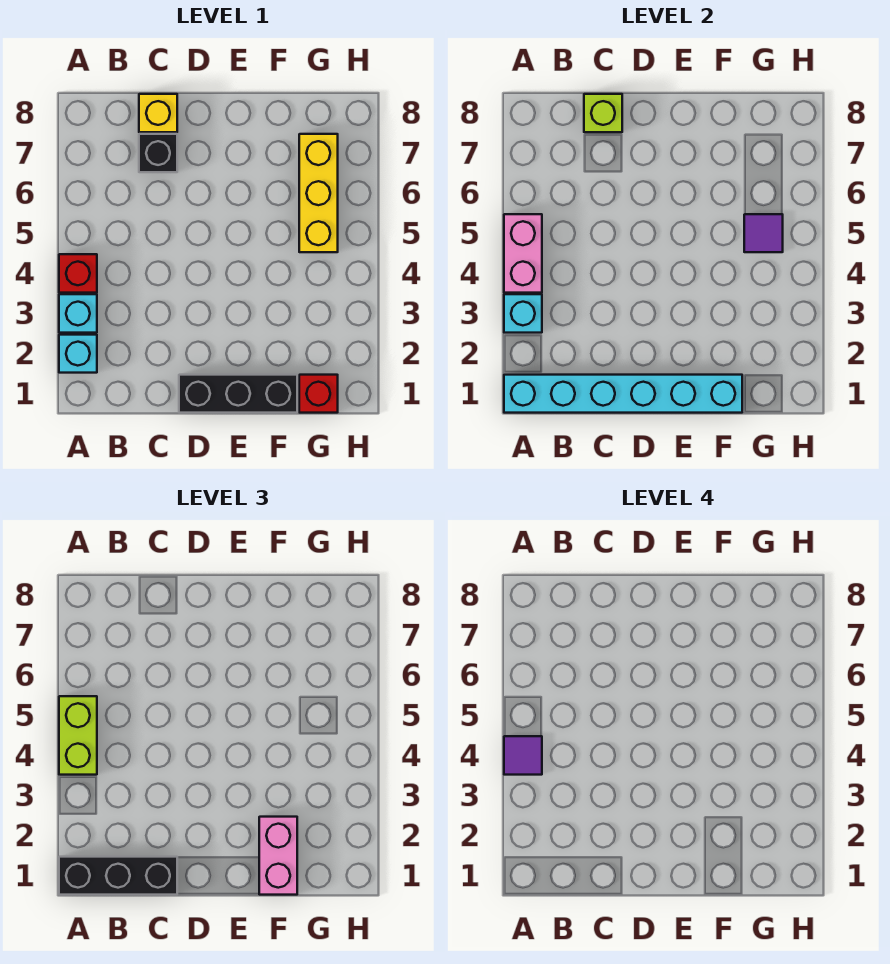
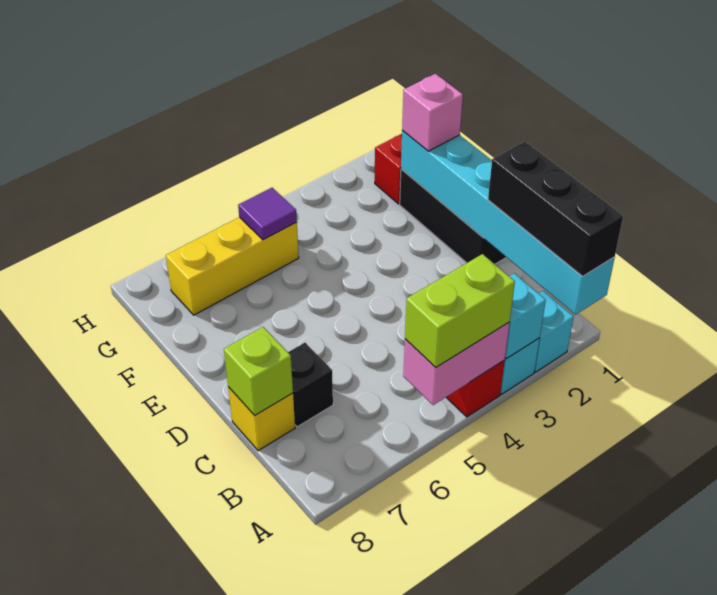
purple tile A4 level 4 -> none
pink brick F1:F2 level 3 -> pink brick F1 level 3

